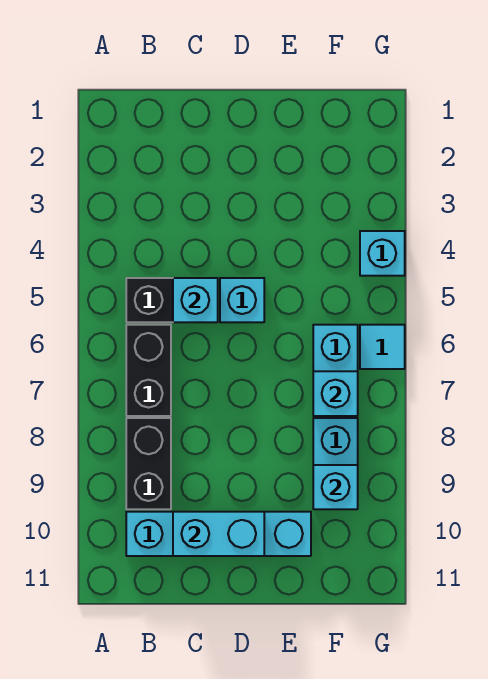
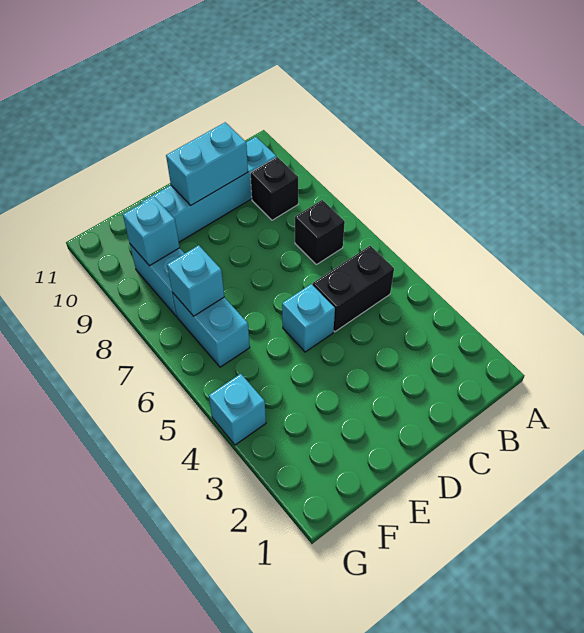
black brick B6:B7 level 1 -> black brick B7 level 1
black brick B8:B9 level 1 -> black brick B9 level 1
cyan brick C5 level 2 -> none
cyan tile G6 level 1 -> none

